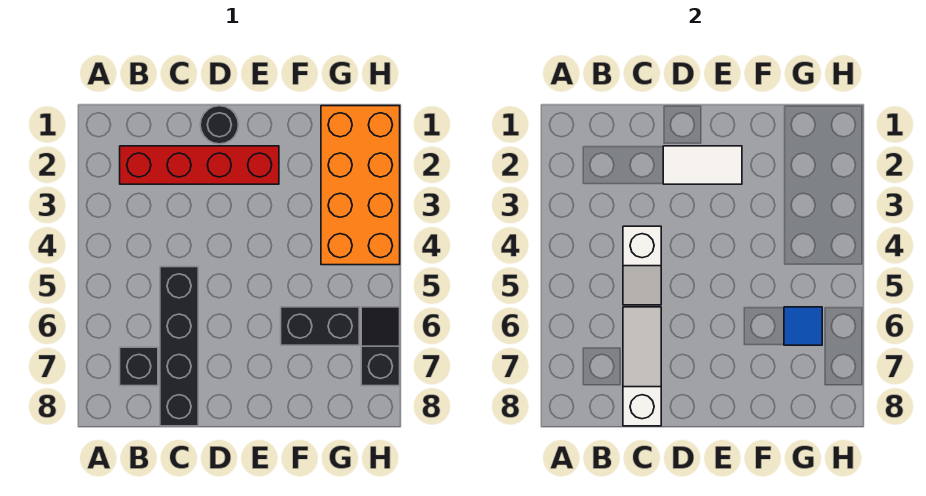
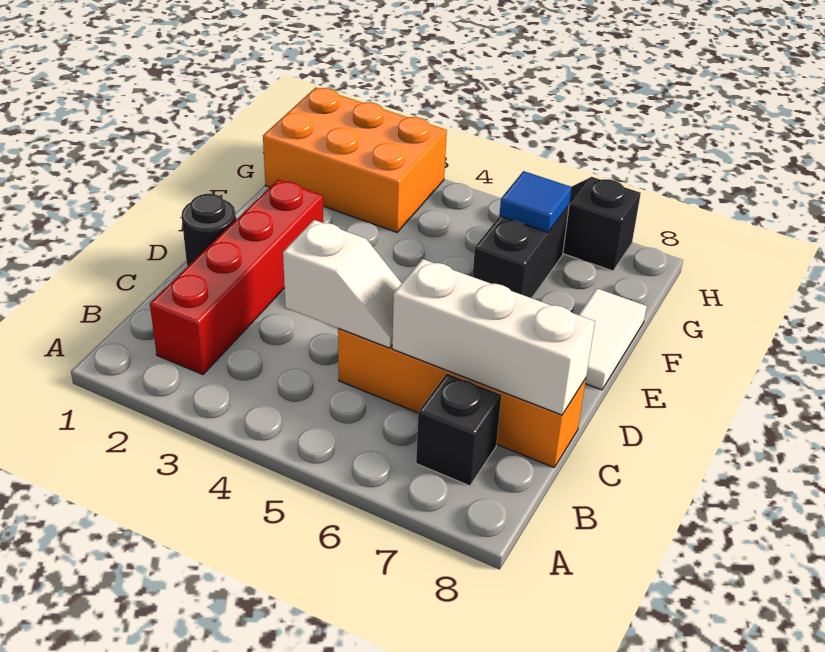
black brick C5:C8 level 1 -> orange brick C5:C8 level 1
white slope C6:C8 level 2 top 8 -> white brick C6:C8 level 2
white tile D2:E2 level 2 -> white tile E8:F8 level 1
orange brick G1:H4 level 1 -> orange brick G1:H3 level 1

